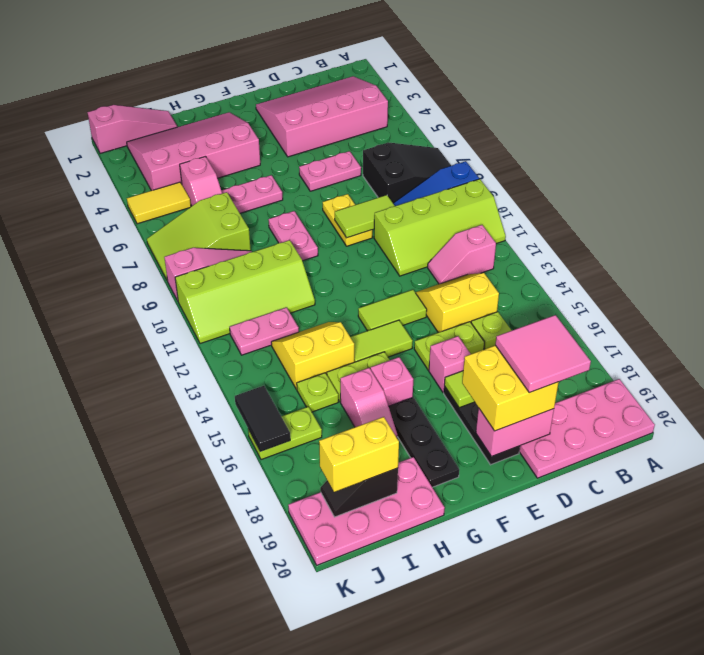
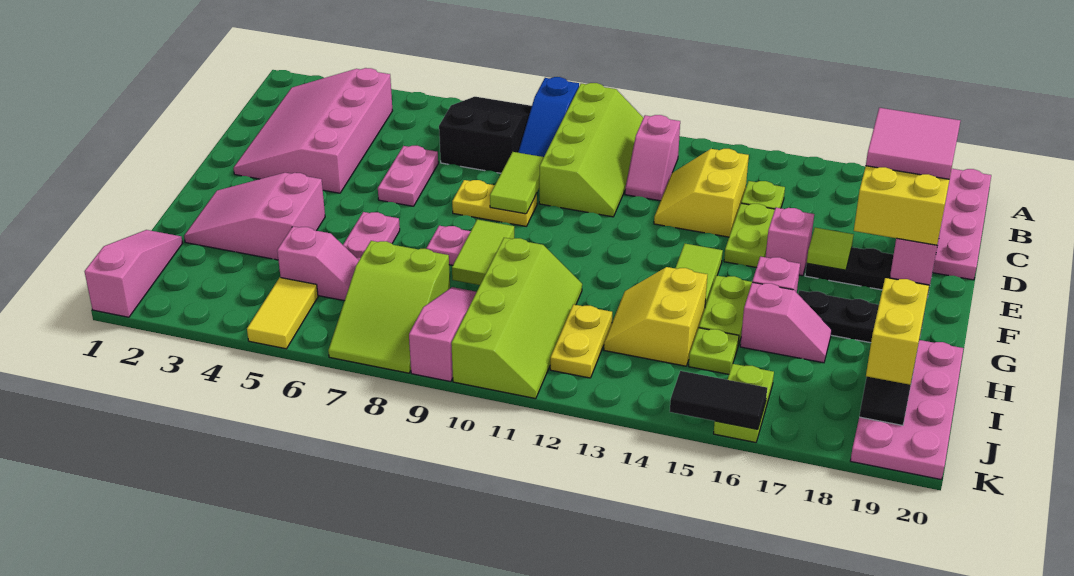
lime tile E13:F13 level 1 -> lime tile G9:H9 level 2
pink slope G2:J4 level 1 top 4 -> pink slope G2:H4 level 1 top 4
pink plate I12:J12 level 1 -> yellow plate I12:J12 level 1

